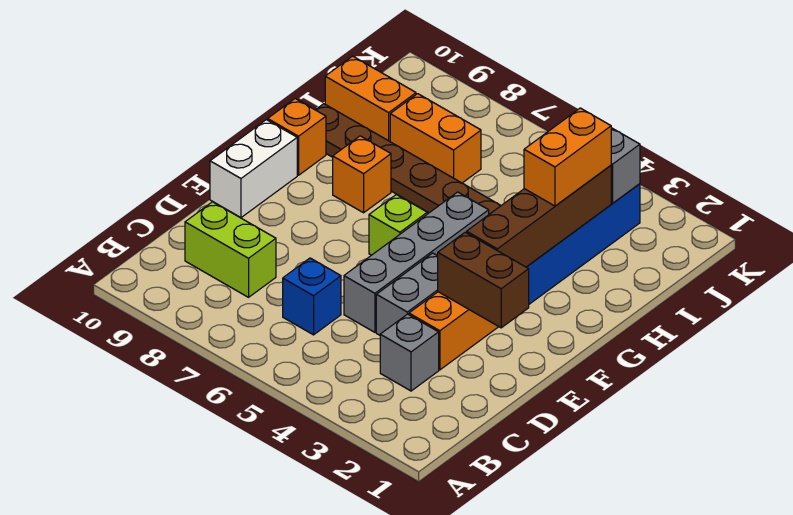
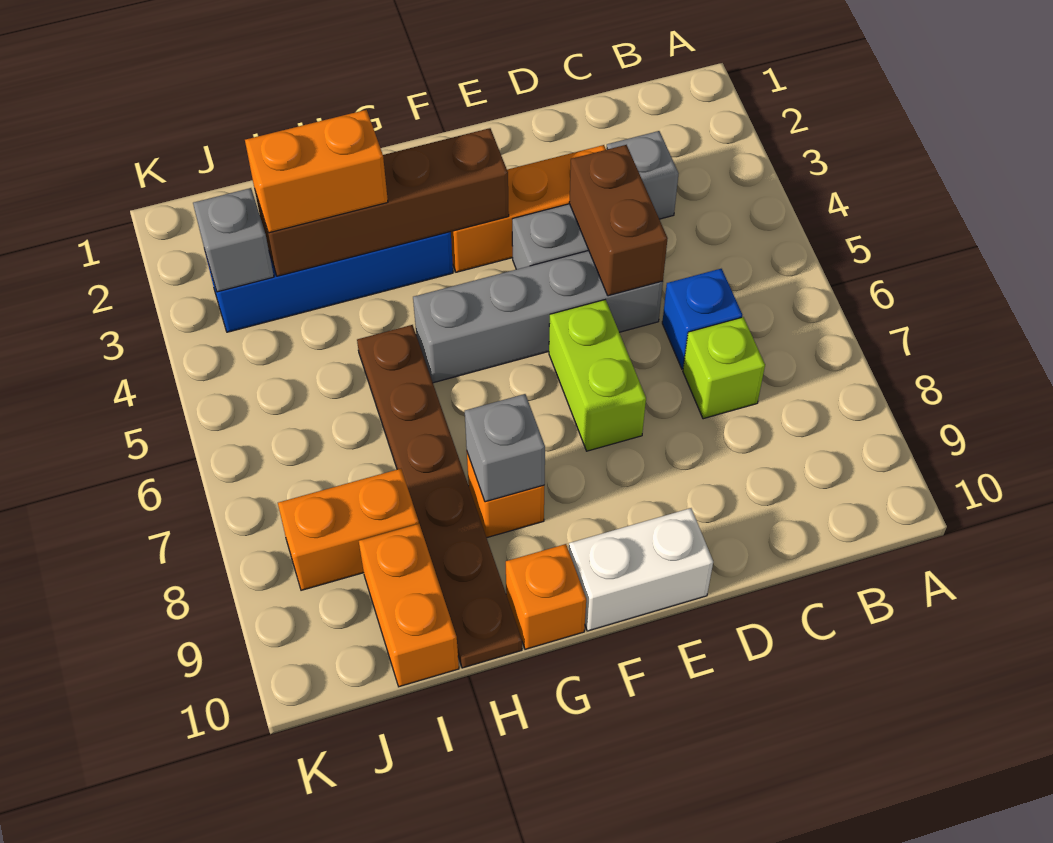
lime brick C8:C9 level 1 -> lime brick E6:E7 level 1
brown brick E2:E3 level 2 -> brown brick D4:D5 level 2
lime brick F6 level 1 -> lime brick C7 level 1
none -> grey brick G8 level 2
orange brick I7:I8 level 1 -> orange brick I8:J8 level 1

